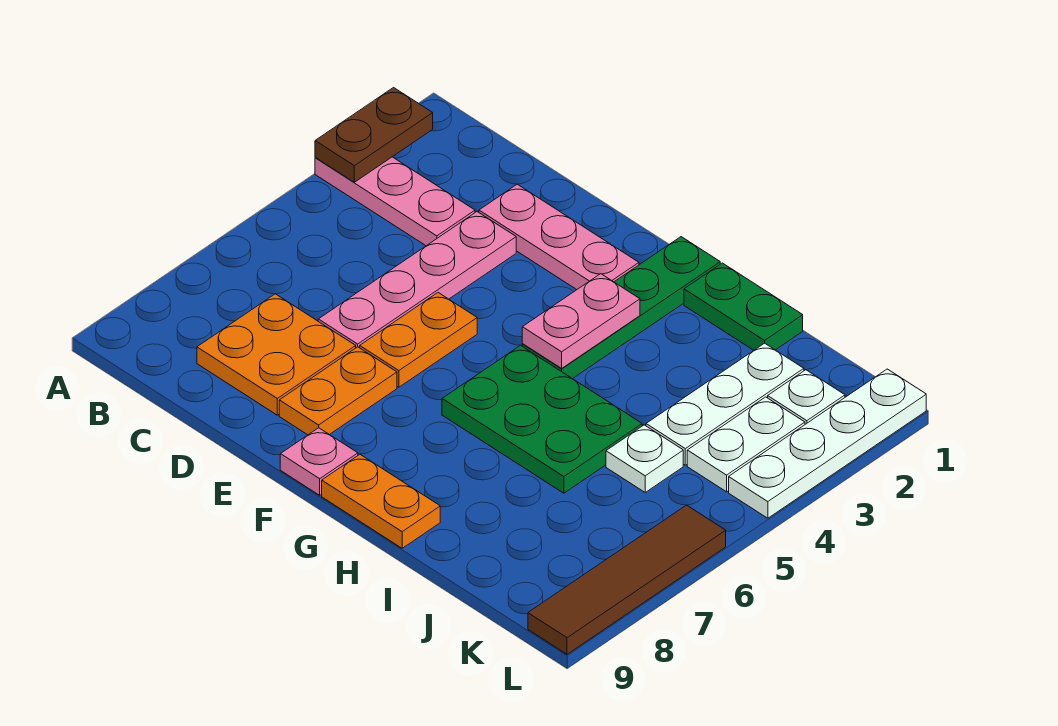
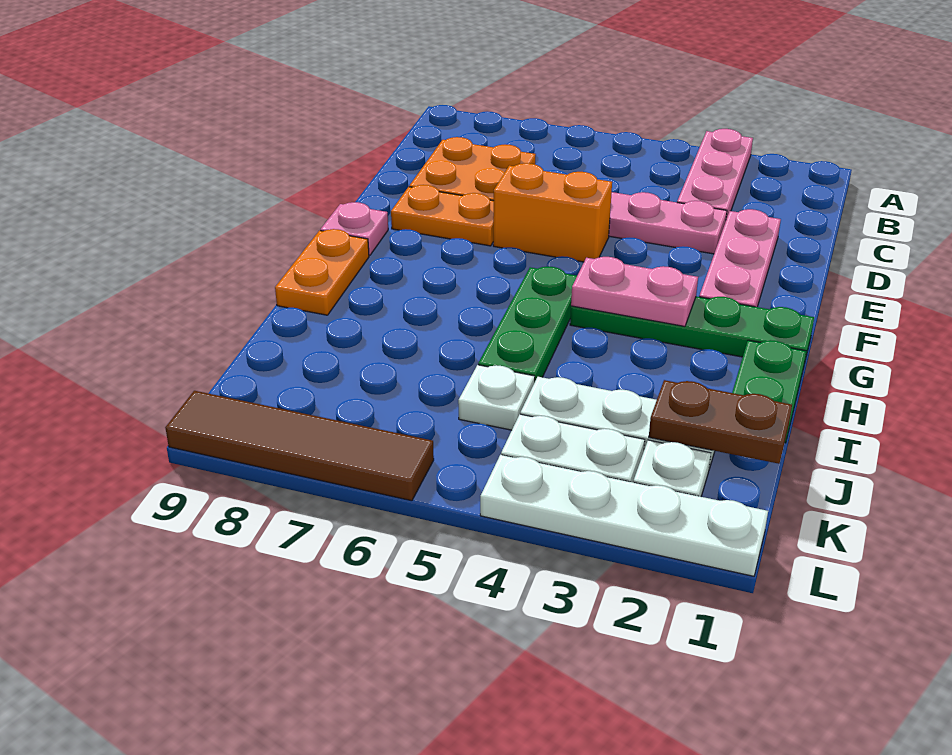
brown plate A2:A3 level 2 -> brown plate J1:J2 level 2
orange plate E5:E6 level 1 -> orange brick E5:E6 level 1
green plate G5:I6 level 1 -> green plate G5:I5 level 1

